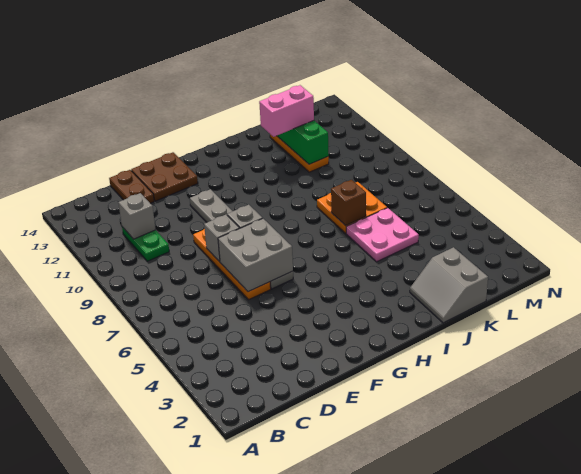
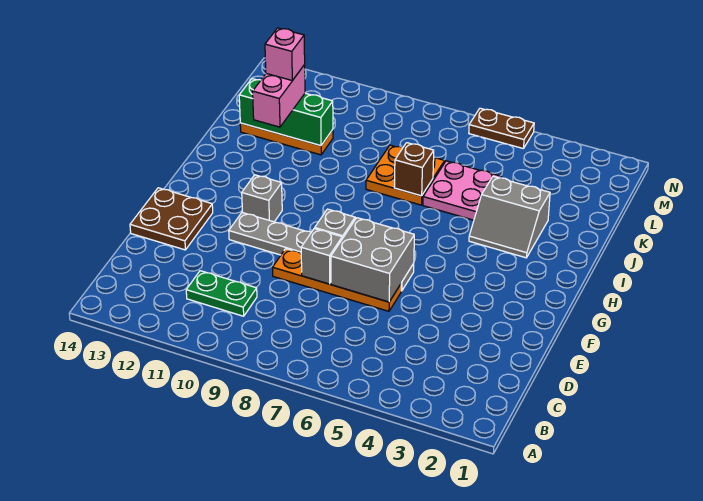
grey brick C11 level 2 -> grey brick G11 level 1
brown plate D13:D14 level 1 -> brown plate N5:N6 level 1
grey slope J1:K2 level 1 top K -> grey slope I3:J4 level 1 top J
none -> pink brick K12 level 4

